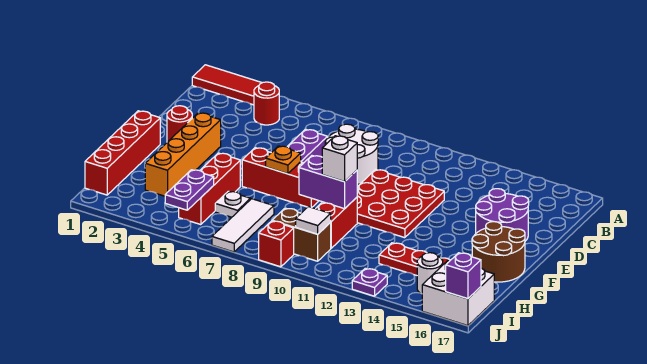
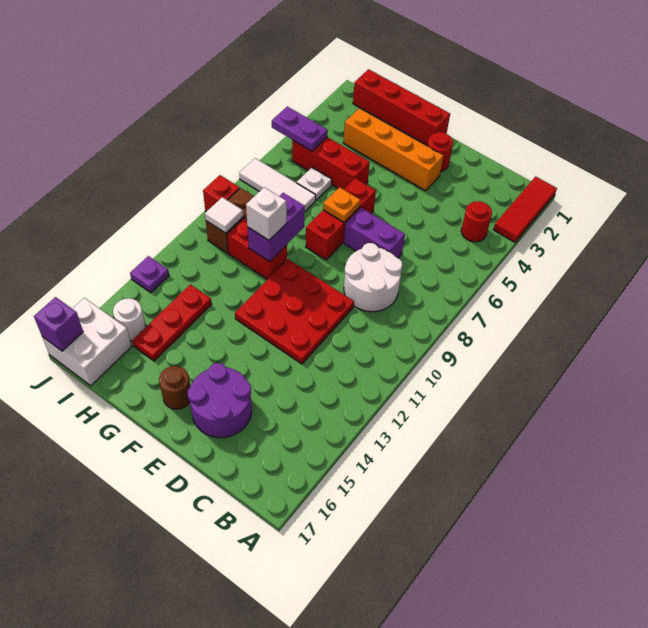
brown round brick F16:G17 level 1 -> brown round brick F16 level 1

